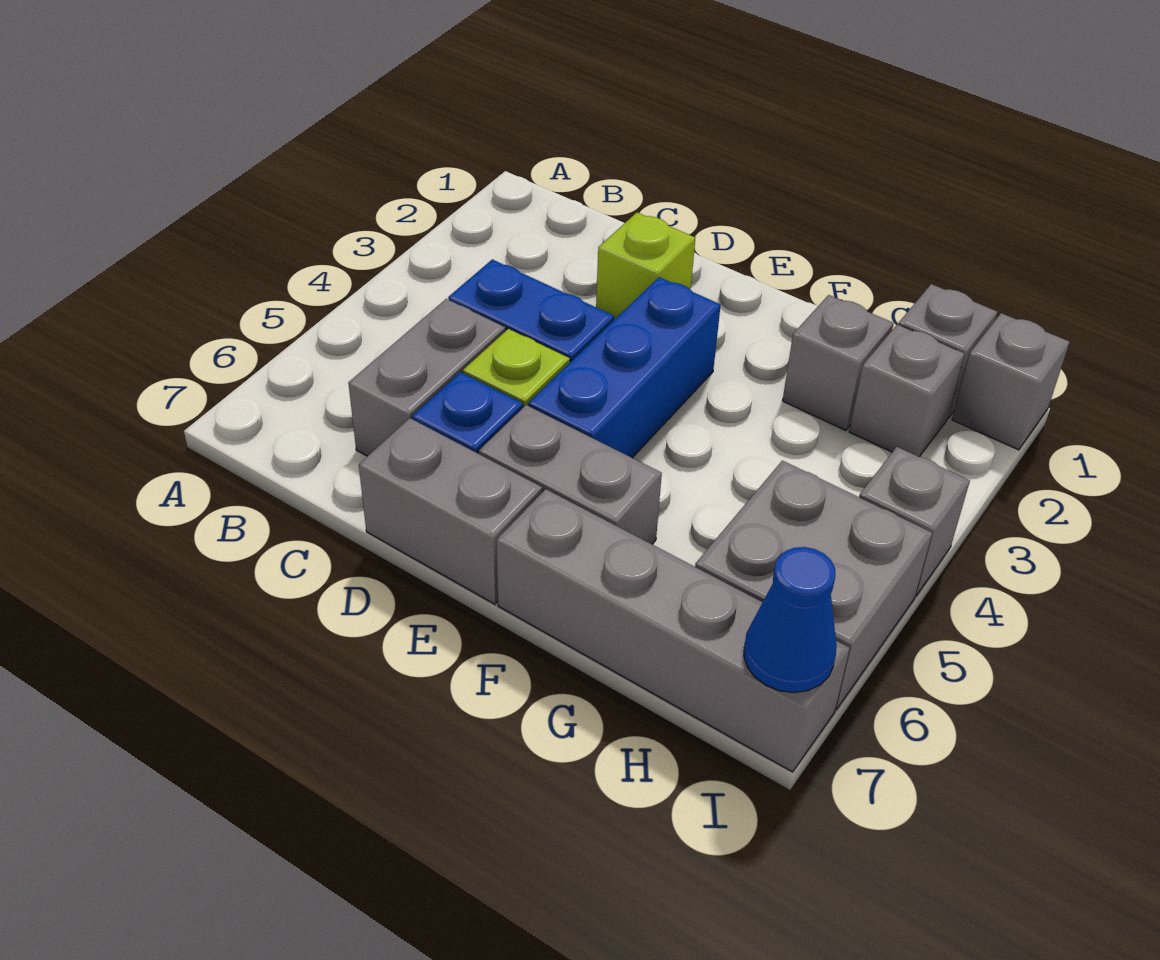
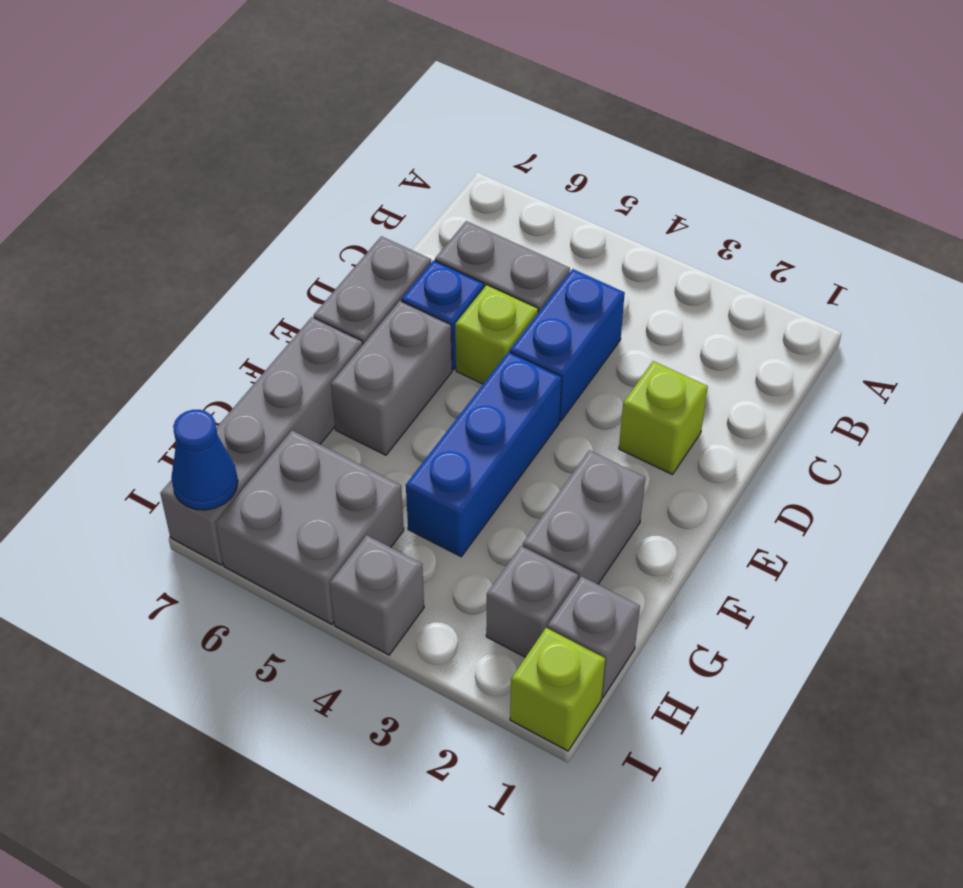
blue brick E3:E5 level 1 -> blue brick E4:G4 level 1
grey brick G2 level 1 -> grey brick F2:G2 level 1
grey brick I1 level 1 -> lime brick I1 level 1

